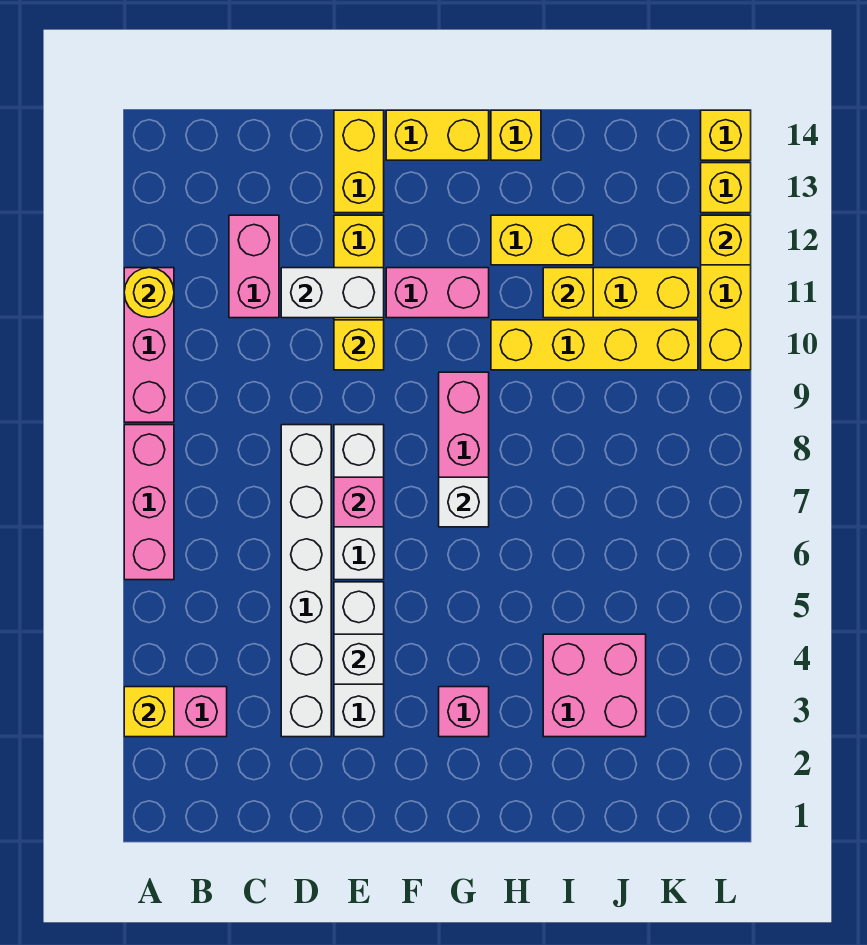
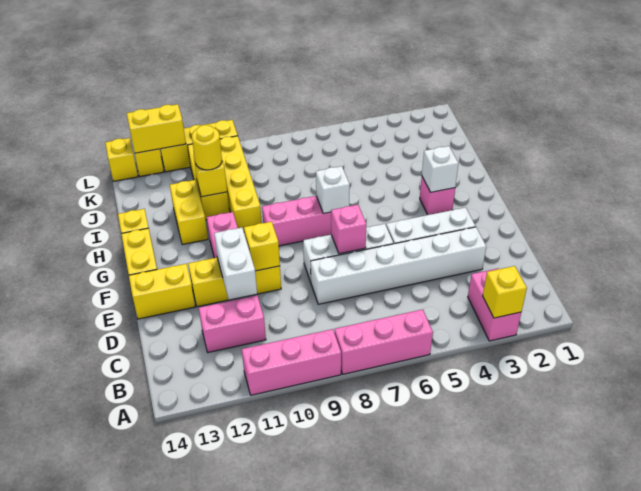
yellow round brick A11 level 2 -> yellow round brick I11 level 3
white brick E4 level 2 -> white brick G3 level 2
pink brick I3:J4 level 1 -> none
yellow brick L12 level 2 -> yellow brick L12:L13 level 2

